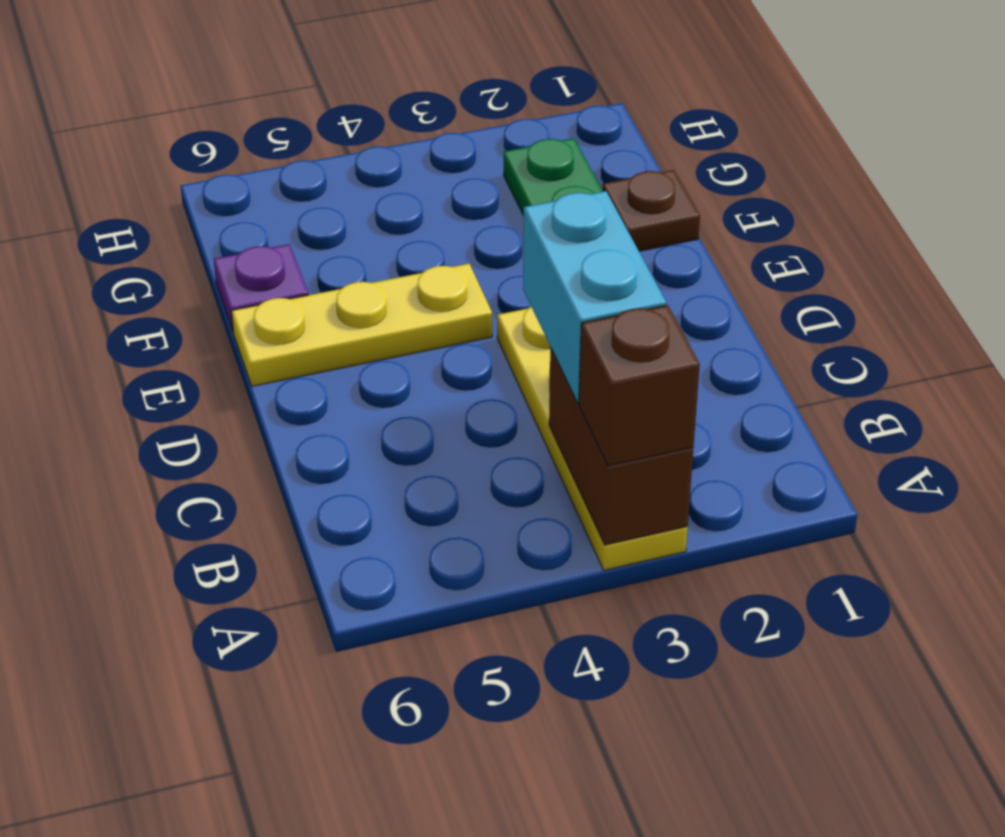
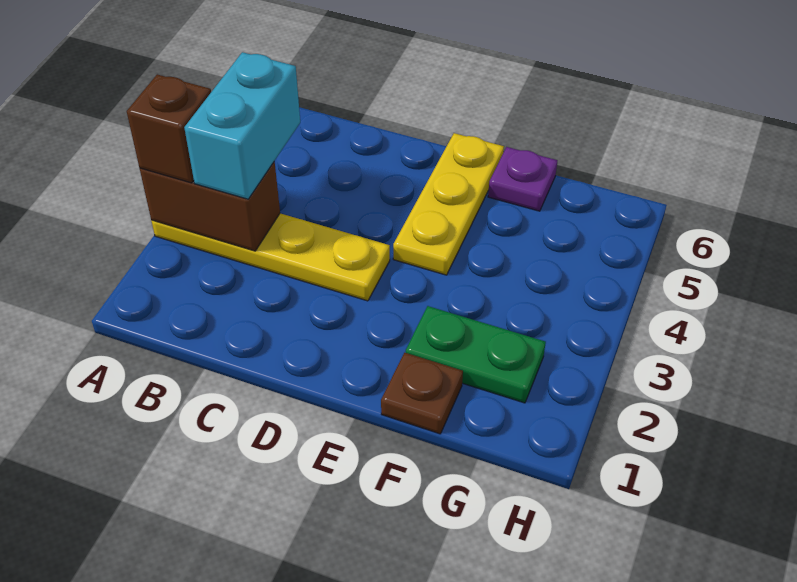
cyan brick B3:C3 level 3 -> cyan brick B3:B4 level 3

